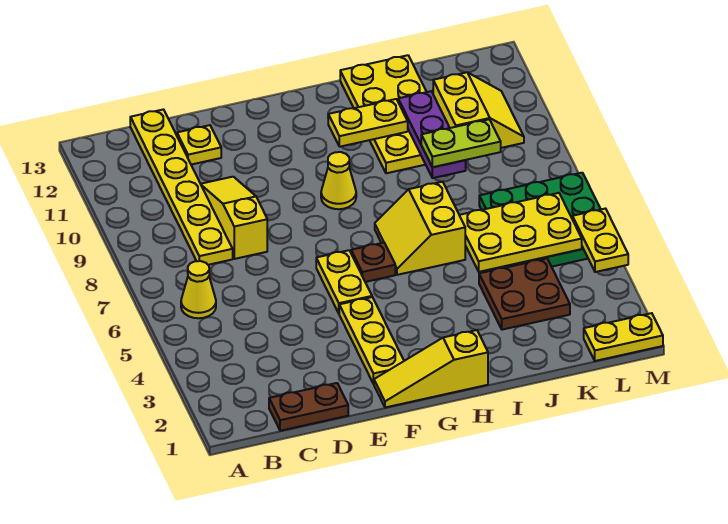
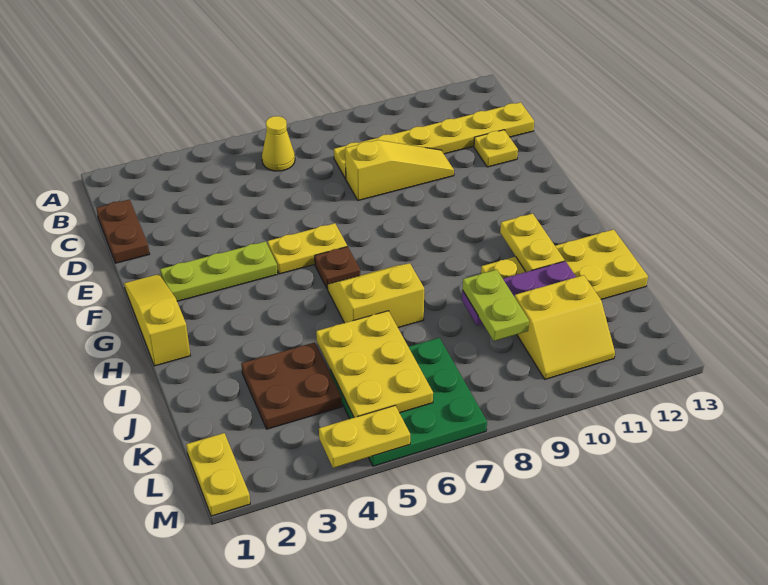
yellow plate F2:F4 level 1 -> lime plate F2:F4 level 1
yellow cone G9 level 1 -> none

